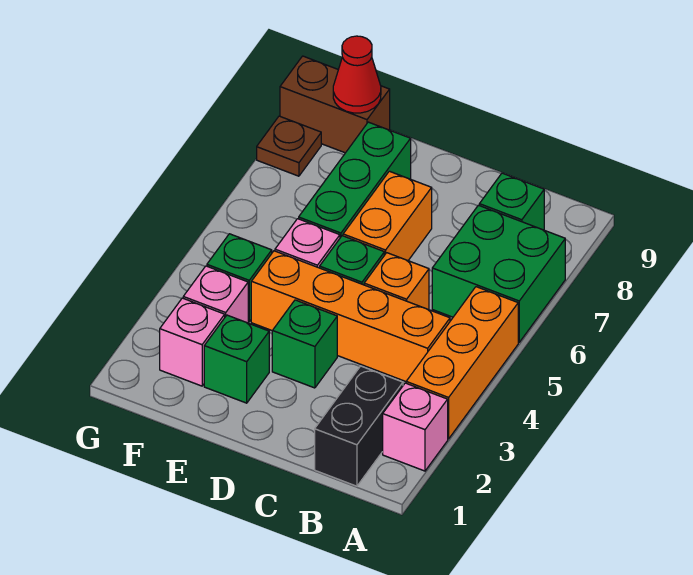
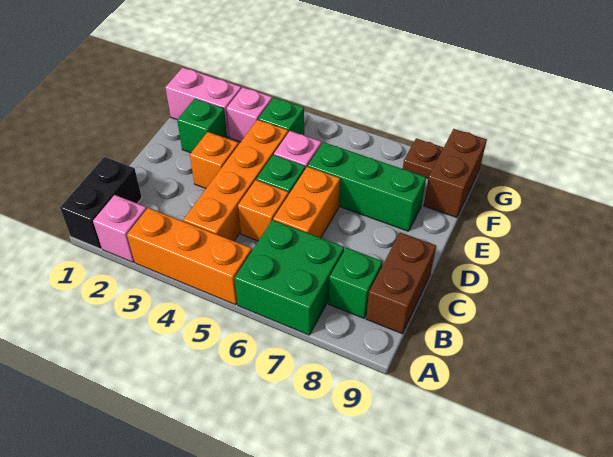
black brick B1:B2 level 1 -> black brick A1:B1 level 1
none -> brown brick B9:C9 level 1
green brick D3 level 1 -> orange brick D3 level 1
orange brick D6:D7 level 1 -> orange brick C6:D6 level 1
pink brick F2 level 1 -> pink brick F1:F2 level 1
red cone F9 level 2 -> none

